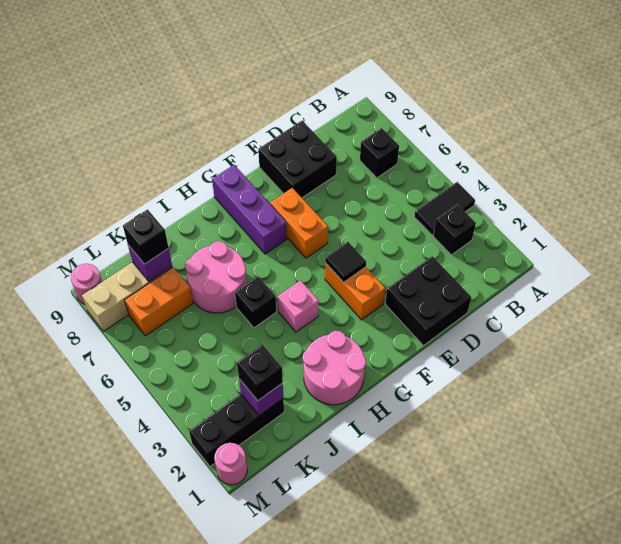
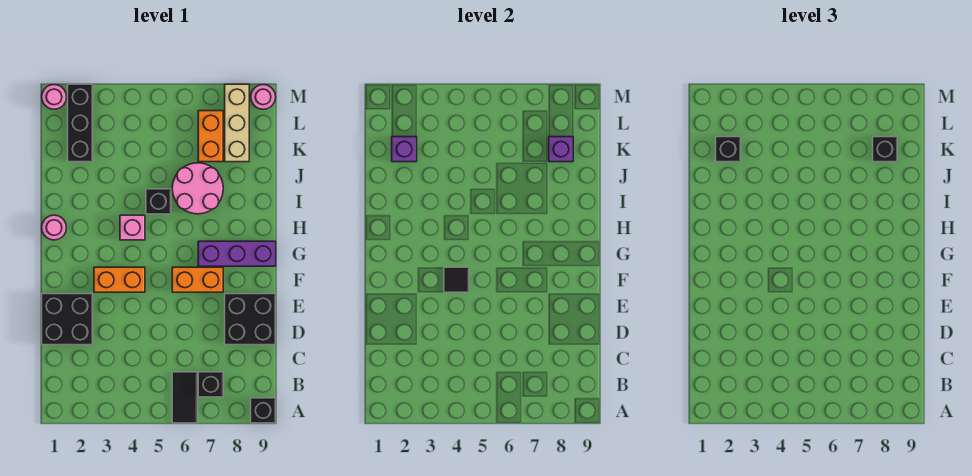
black tile A4:B4 level 1 -> black tile A6:B6 level 1
black brick B3 level 1 -> black brick A9 level 1
pink round brick H1:I2 level 1 -> pink round brick H1 level 1

